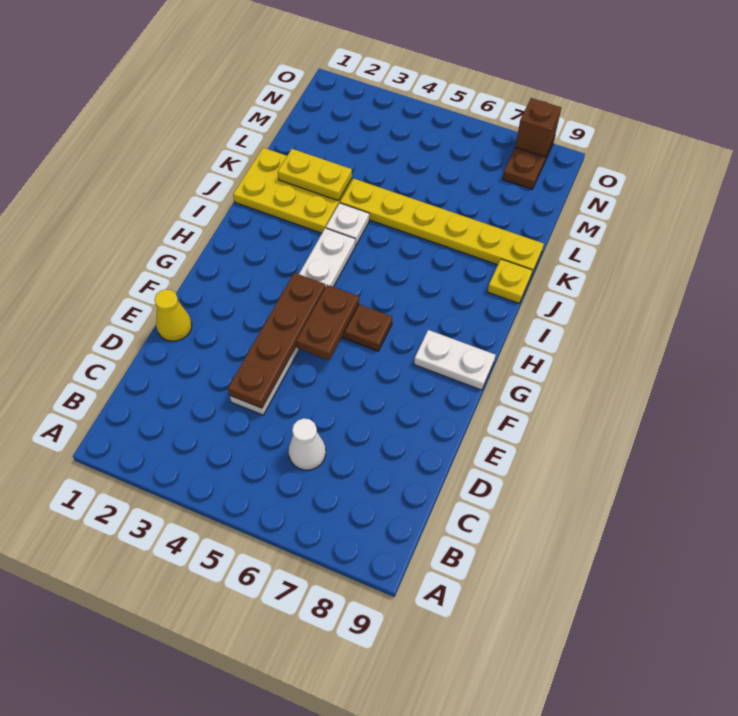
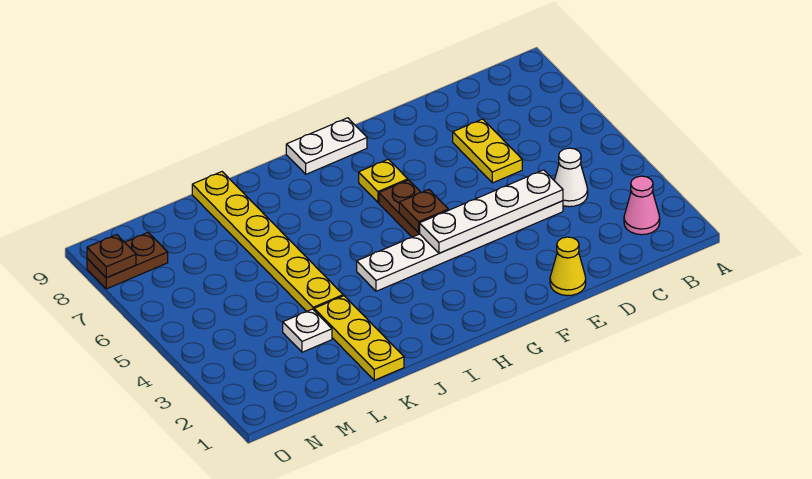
none -> pink cone B2 level 1
white cone C6 level 1 -> white cone C4 level 1
brown plate D4:G4 level 2 -> white plate D4:G4 level 2
brown plate F5:G5 level 2 -> brown plate G5 level 2
white plate G8:G9 level 1 -> white plate G9:H9 level 1
yellow plate J1:K3 level 1 -> yellow plate K1:K3 level 1
white plate J4 level 1 -> white plate L3 level 1
yellow plate J9 level 1 -> yellow plate G7 level 1
yellow plate K2:K3 level 2 -> yellow plate D6:D7 level 1
brown brick O8 level 2 -> brown plate O8 level 2

